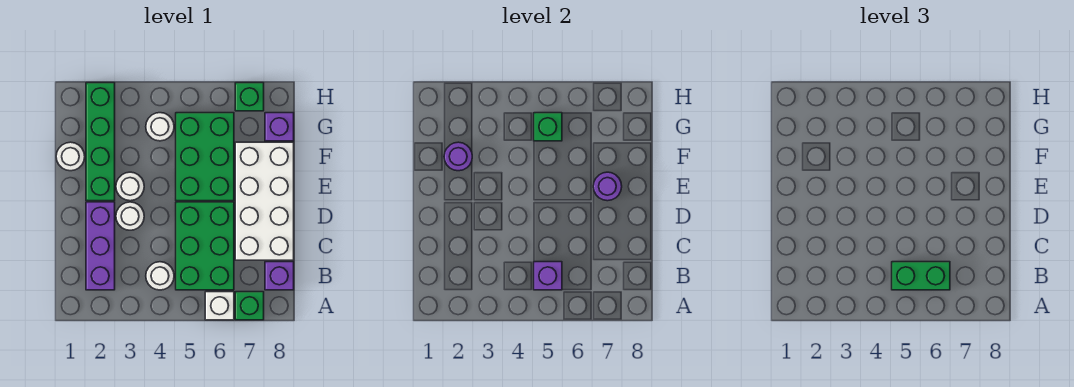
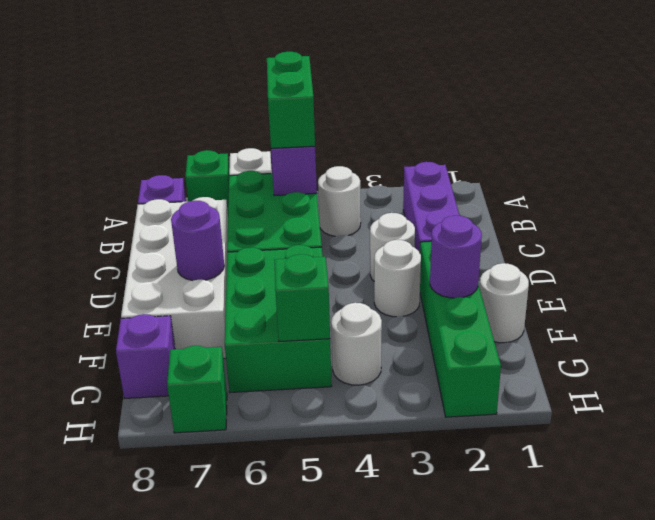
green brick B5:B6 level 3 -> green brick A5:B5 level 3

